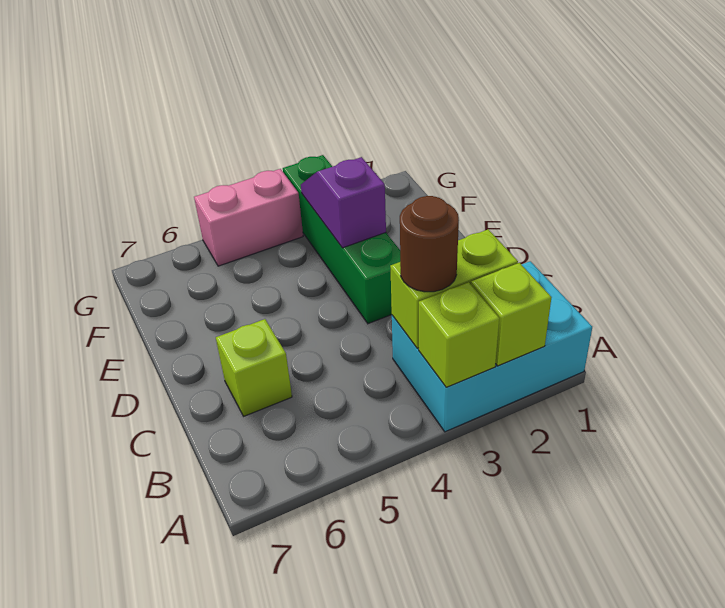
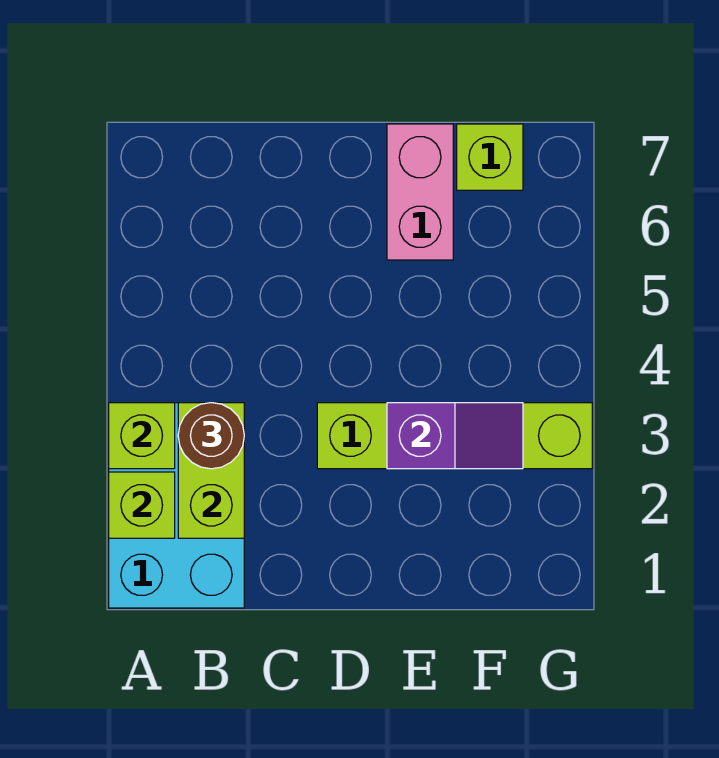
lime brick C6 level 1 -> lime brick F7 level 1
green brick D3:G3 level 1 -> lime brick D3:G3 level 1
pink brick G4:G5 level 1 -> pink brick E6:E7 level 1

